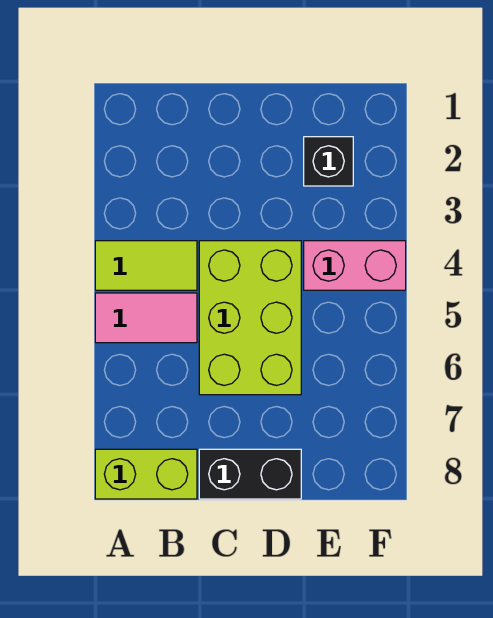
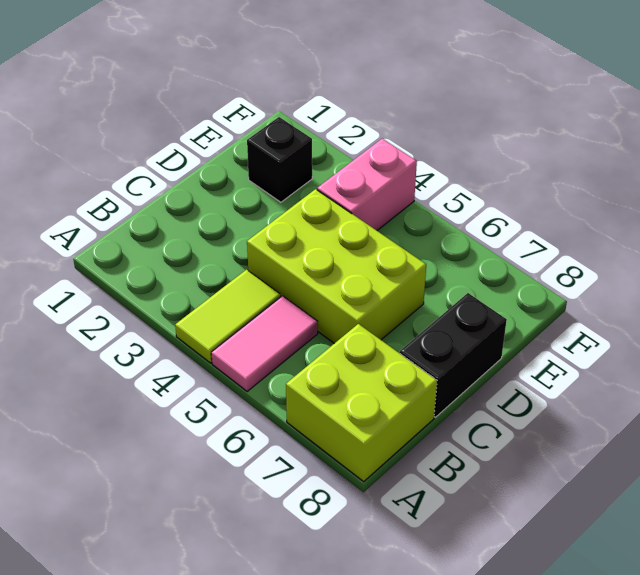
lime brick A8:B8 level 1 -> lime brick A7:B8 level 1

